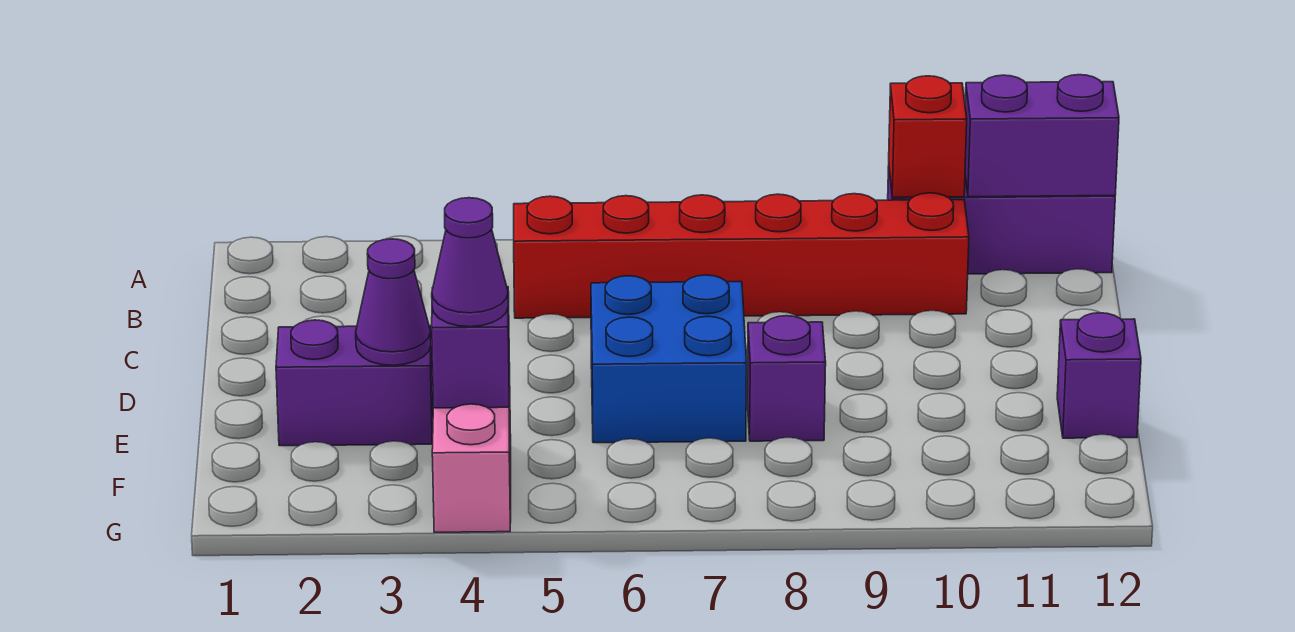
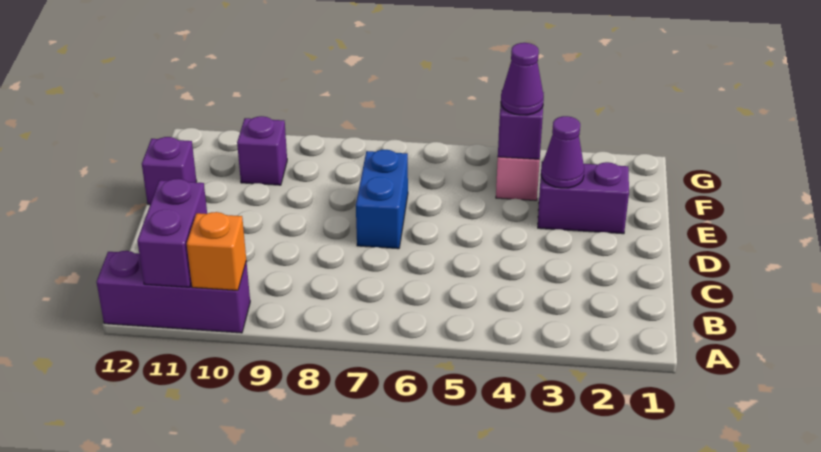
red brick A10 level 2 -> orange brick A10 level 2
purple brick A11:A12 level 2 -> purple brick A11:B11 level 2
red brick B5:B10 level 1 -> none
blue brick D6:E7 level 1 -> blue brick D7:E7 level 1
purple brick E8 level 1 -> purple brick F10 level 1

